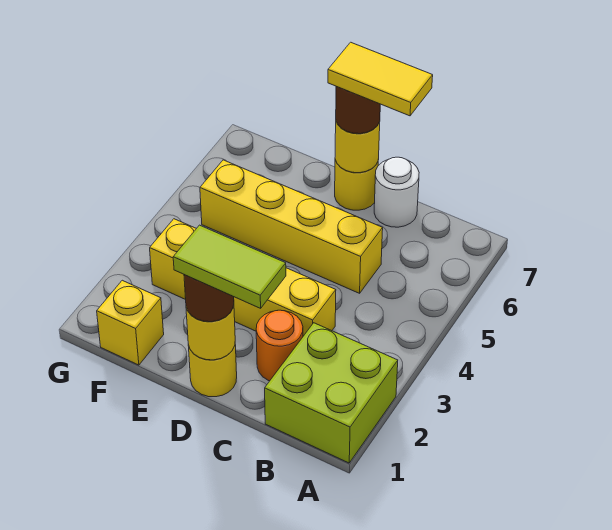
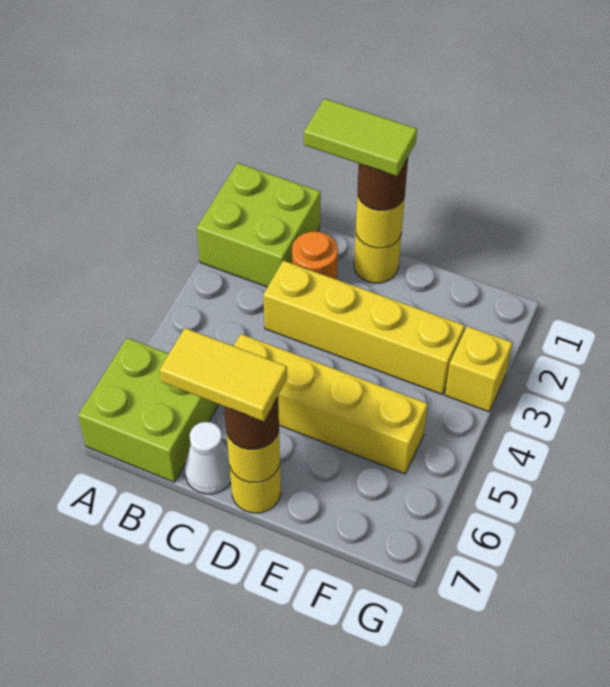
none -> lime brick A6:B7 level 1
white round brick C7 level 1 -> white cone C7 level 1
yellow brick F1 level 1 -> yellow brick G3 level 1

